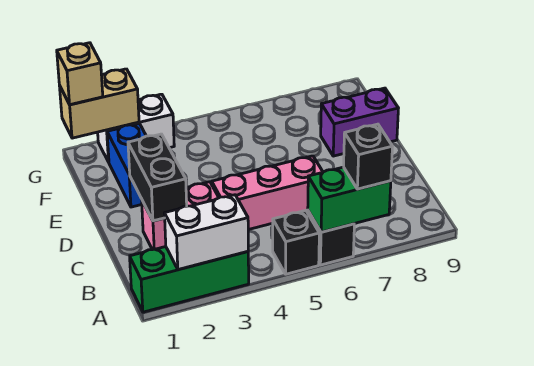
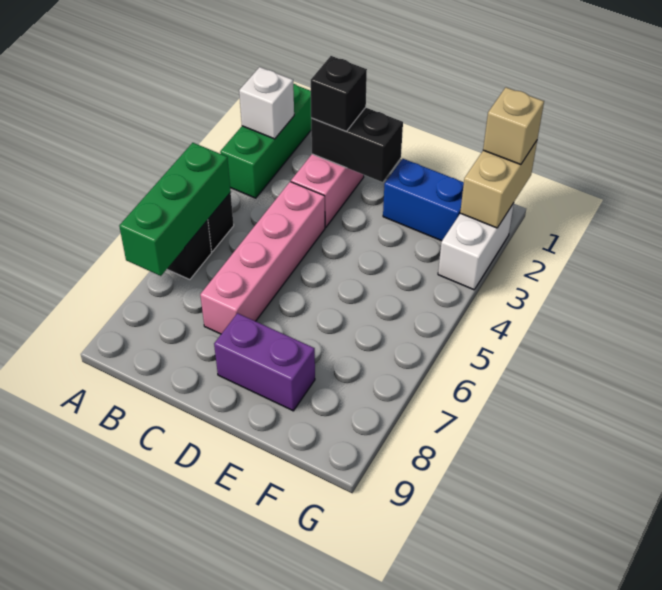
white brick A2:A3 level 2 -> white brick A2 level 2
green brick A6:A7 level 2 -> green brick A5:A7 level 2
black brick A7 level 3 -> black brick C2 level 3
pink brick C4:C6 level 1 -> pink brick C4:C7 level 1
purple brick E8:E9 level 1 -> purple brick D8:E8 level 1

